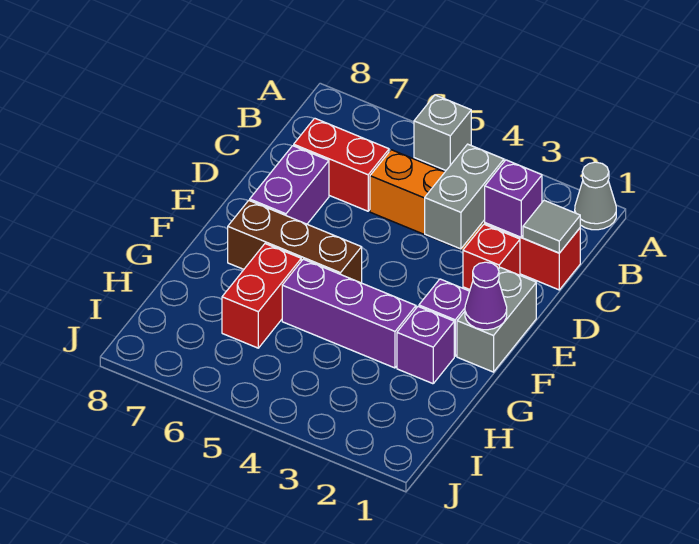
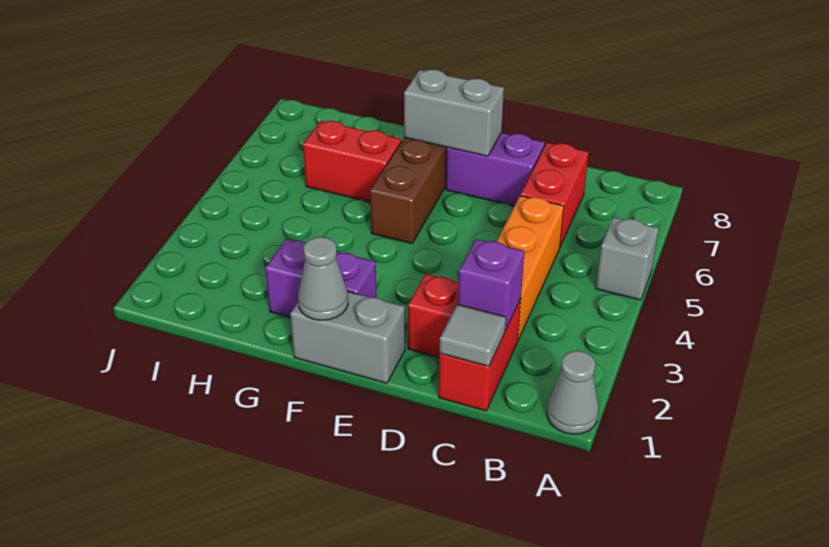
grey brick C3:D3 level 2 -> grey brick E7:F7 level 2
purple cone F1 level 2 -> grey cone F1 level 2
purple brick G3:G5 level 1 -> none

